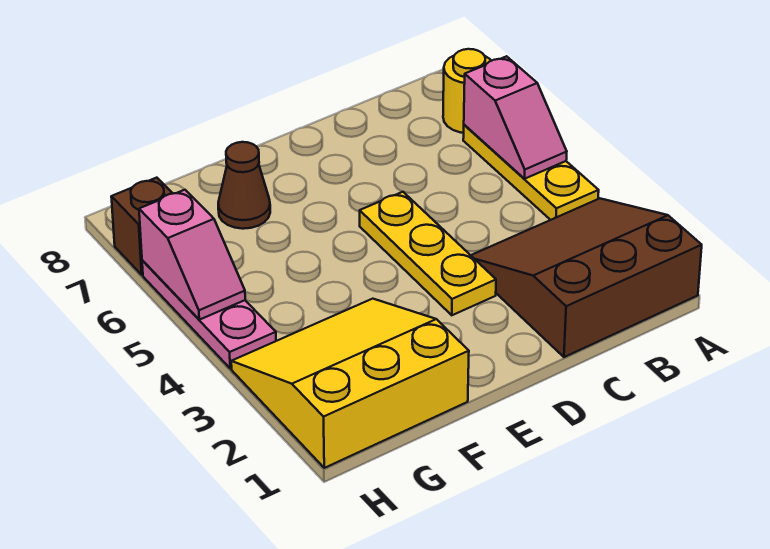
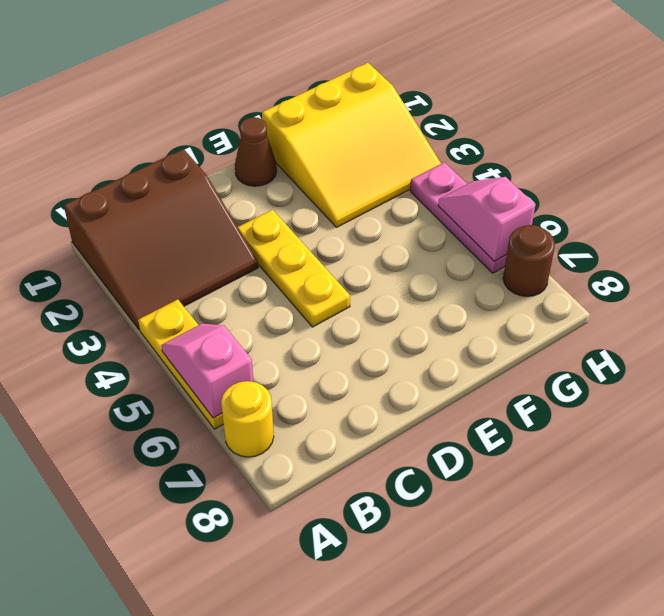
brown cone F7 level 1 -> brown cone E1 level 1
brown brick H7 level 1 -> brown round brick H7 level 1

